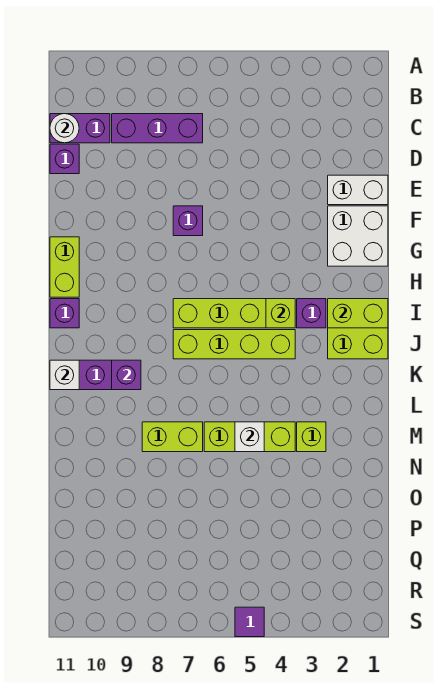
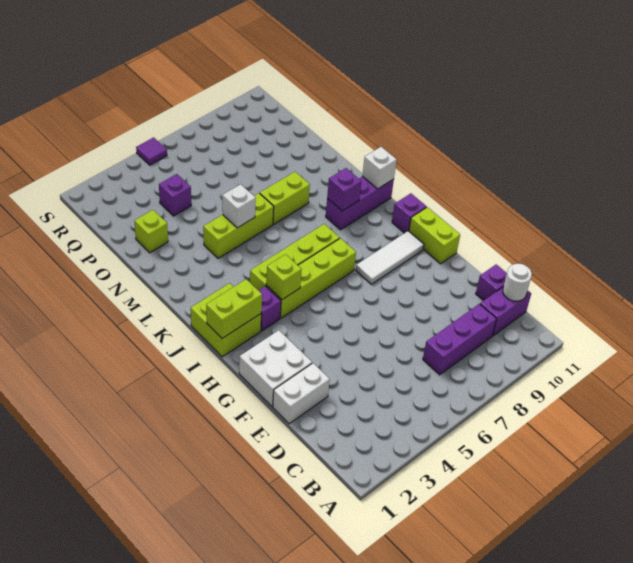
purple brick F7 level 1 -> purple brick P4 level 1
none -> white tile H8:H10 level 1
lime brick M3 level 1 -> lime brick O2 level 1

